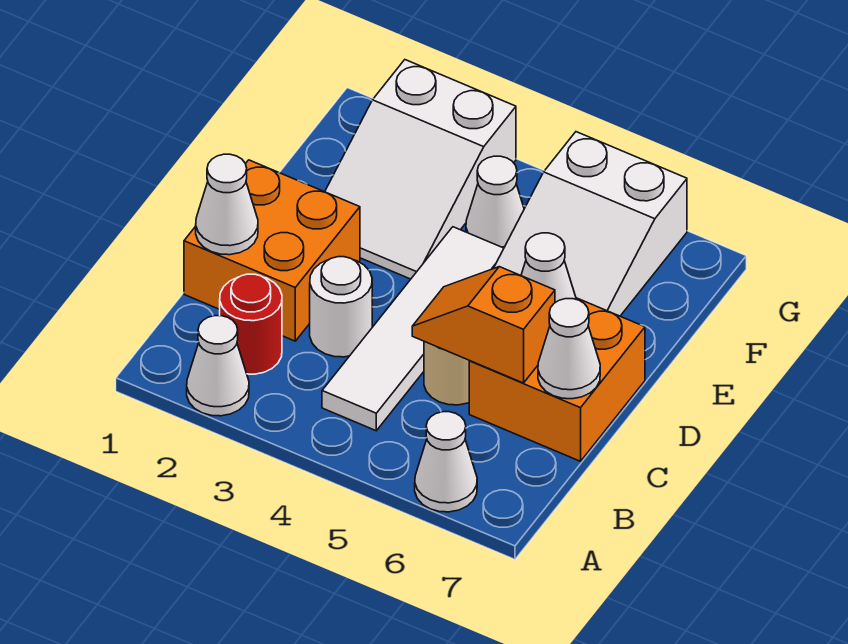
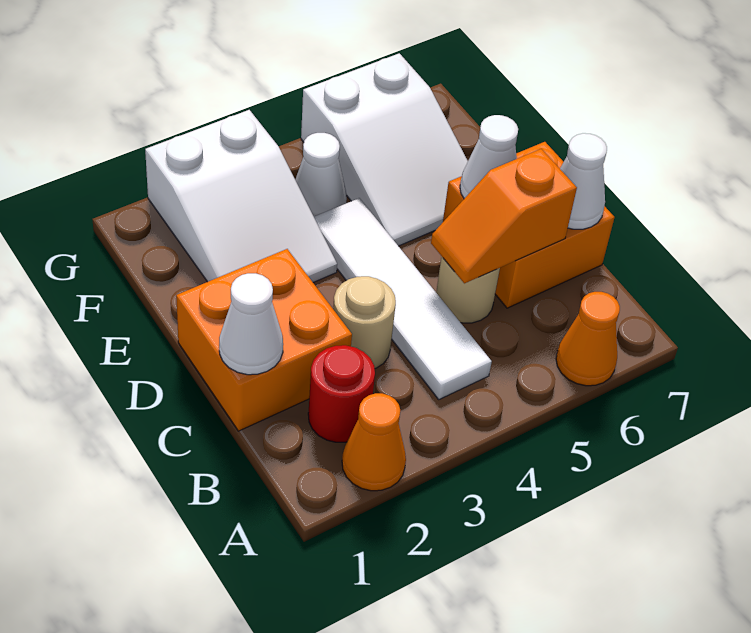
white cone A2 level 1 -> orange cone A2 level 1
white cone A6 level 1 -> orange cone A6 level 1
white round brick C3 level 1 -> tan round brick C3 level 1

